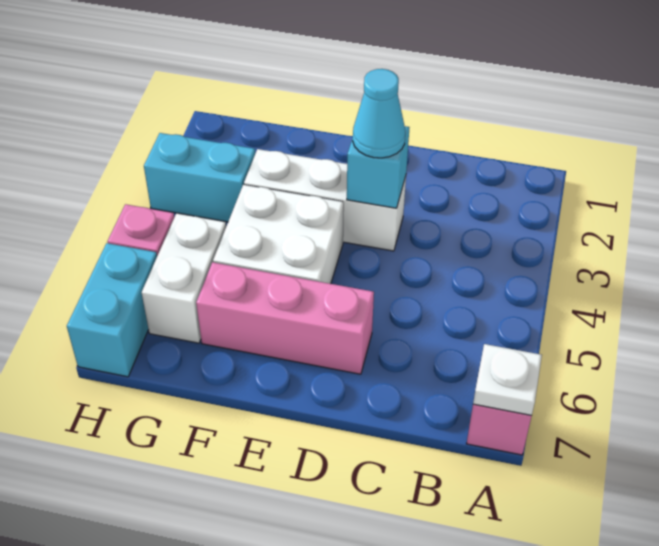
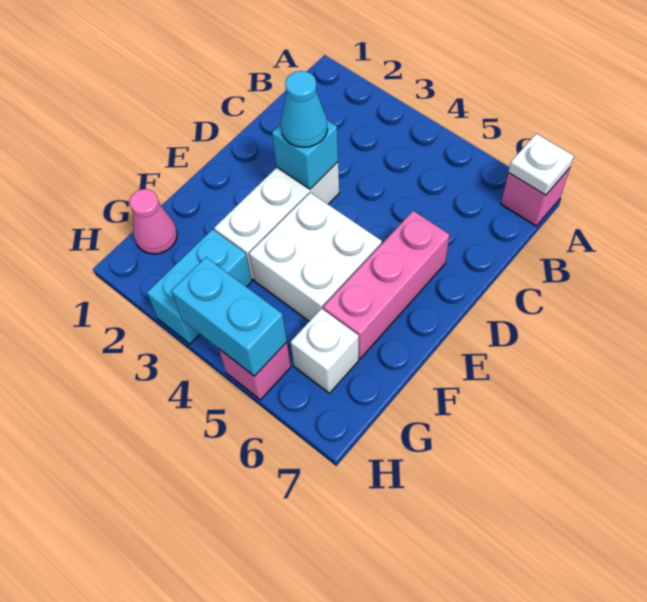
none -> pink cone G1 level 1
white brick G5:G6 level 1 -> white brick G6 level 1
cyan brick H6:H7 level 1 -> cyan brick H4:H5 level 2

